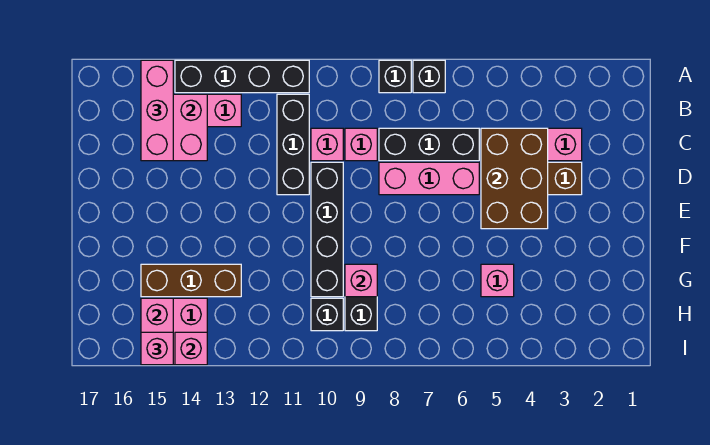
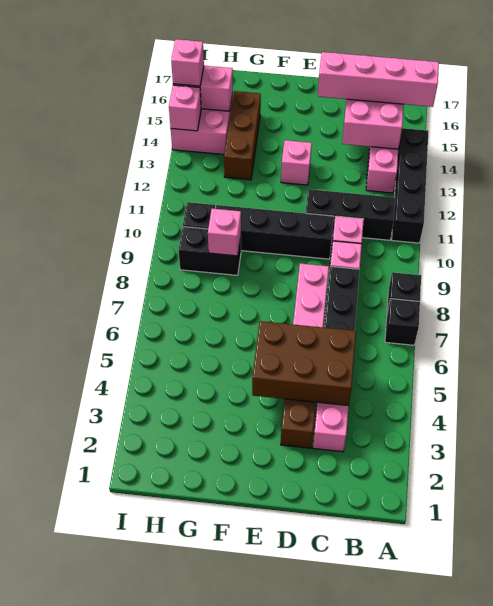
pink brick A15:C15 level 3 -> pink brick A15:D15 level 3
pink brick G5 level 1 -> pink brick E13 level 1

